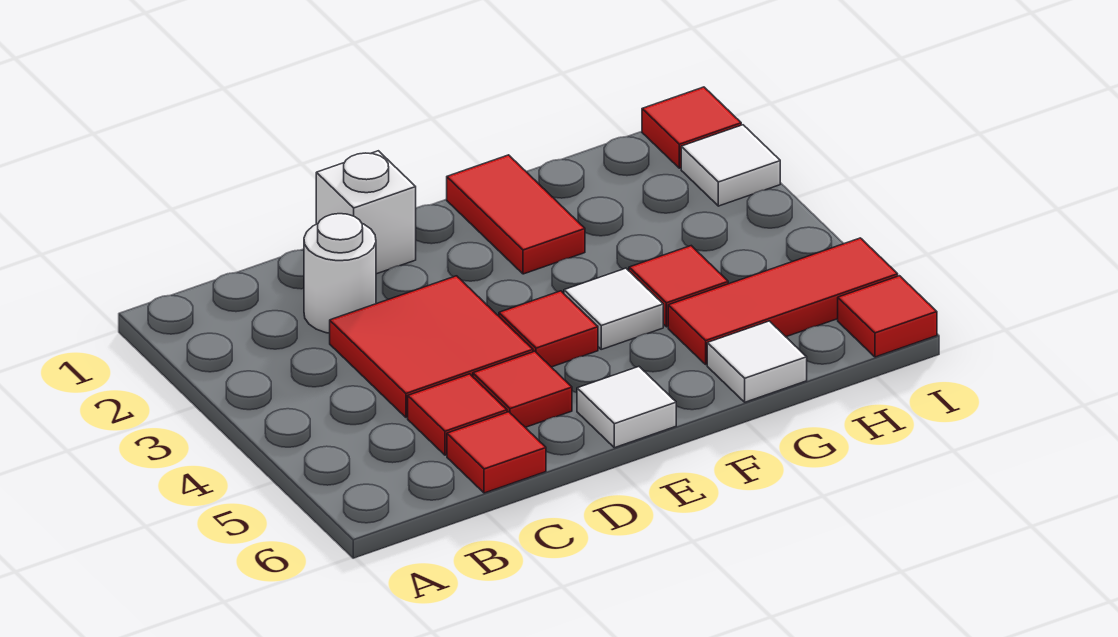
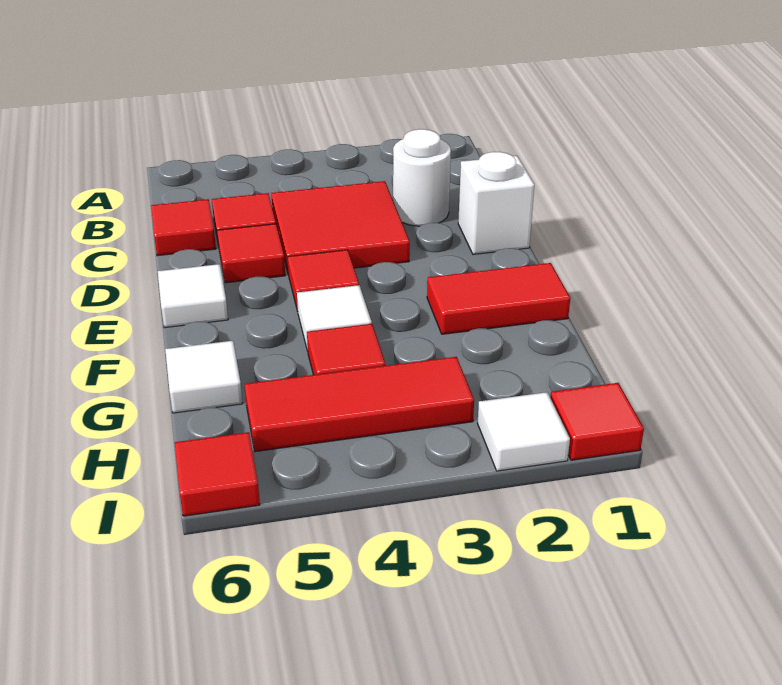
red tile G5:I5 level 1 -> red tile H3:H5 level 1

